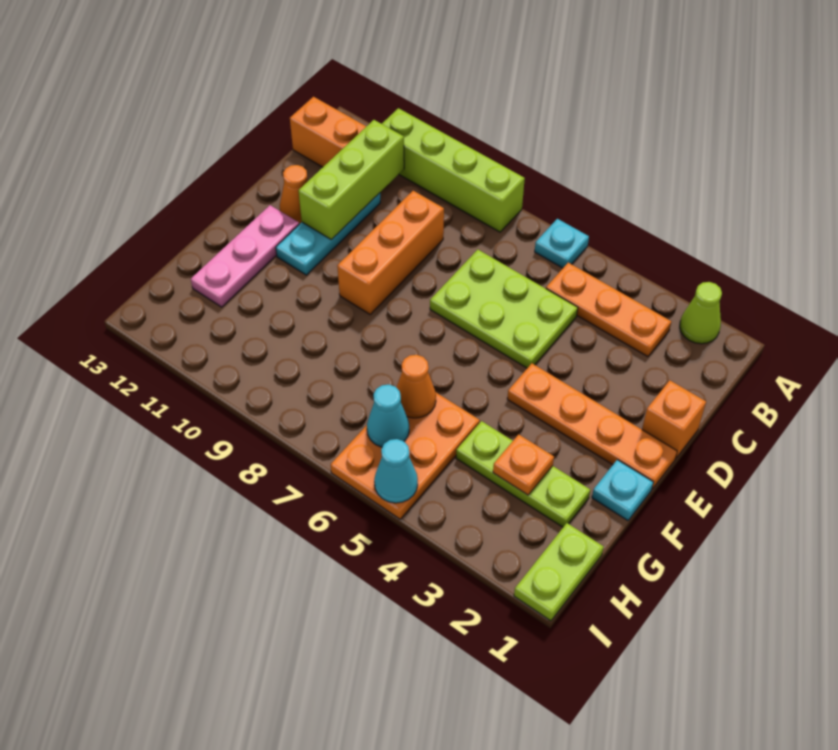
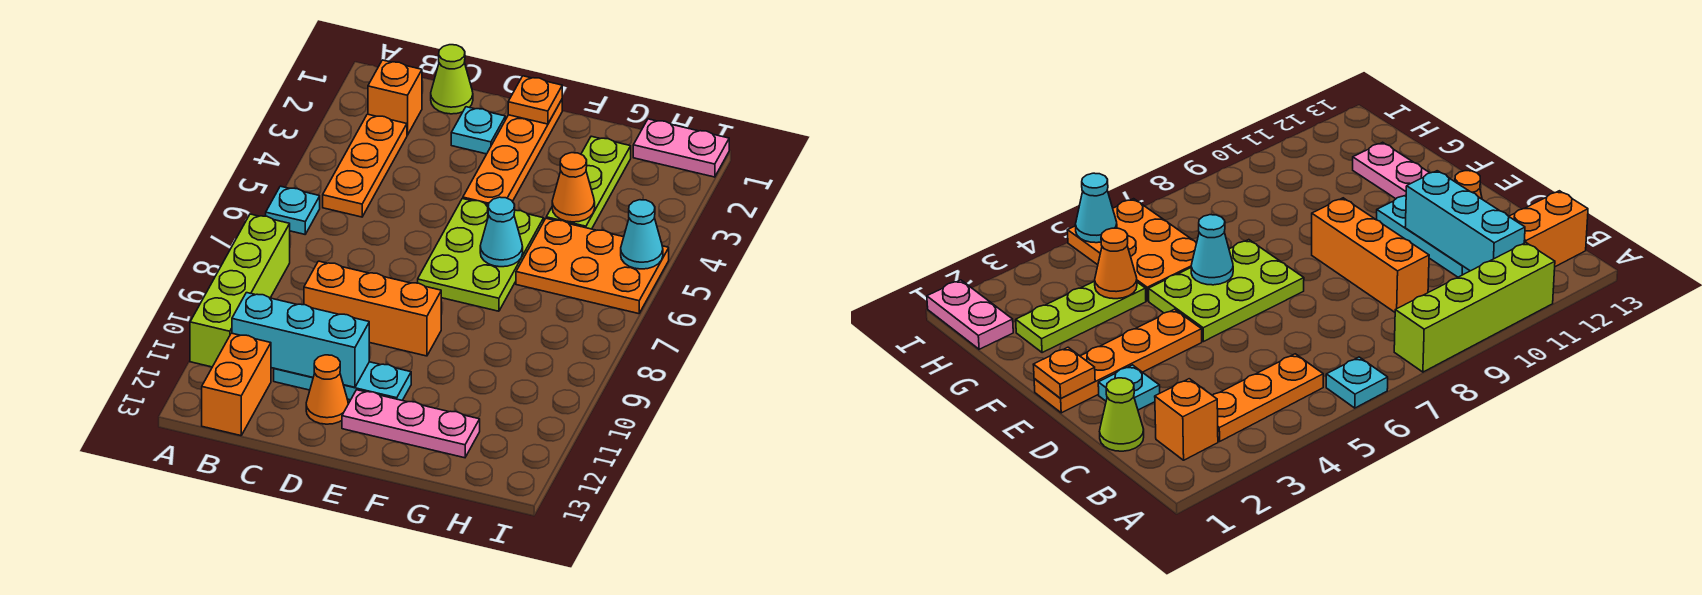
lime cone A2 level 1 -> lime cone C1 level 1
lime brick B11:D11 level 2 -> cyan brick B11:D11 level 2
lime plate C5:D7 level 1 -> lime plate E5:F7 level 1
orange brick D1 level 1 -> orange brick B2 level 1
cyan plate F1 level 1 -> cyan plate D2 level 1
orange plate G3 level 2 -> orange plate E1 level 2
orange cone G6 level 2 -> orange cone G4 level 2
lime plate H1:I1 level 1 -> pink plate H1:I1 level 1
cyan cone H6 level 2 -> cyan cone F6 level 2

